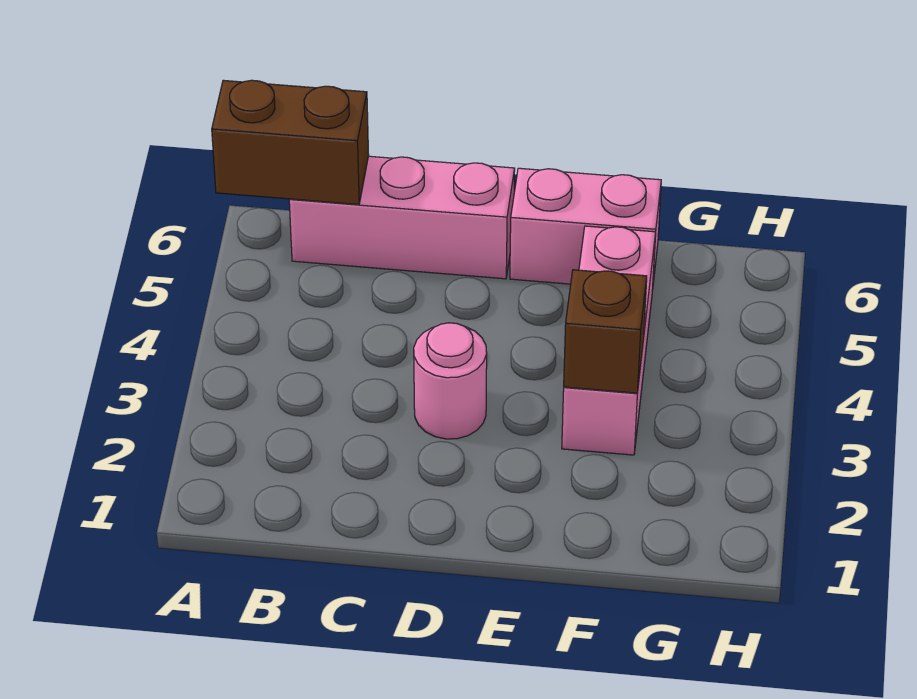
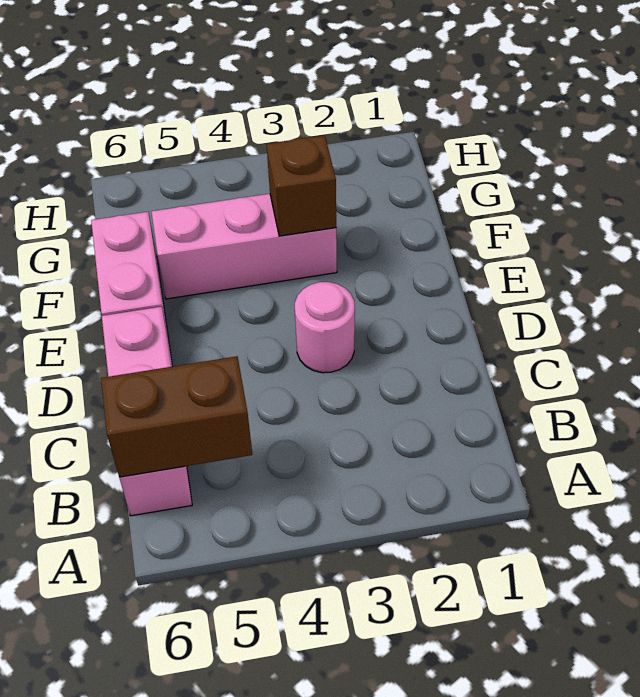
brown brick A6:B6 level 2 -> brown brick B5:B6 level 2

